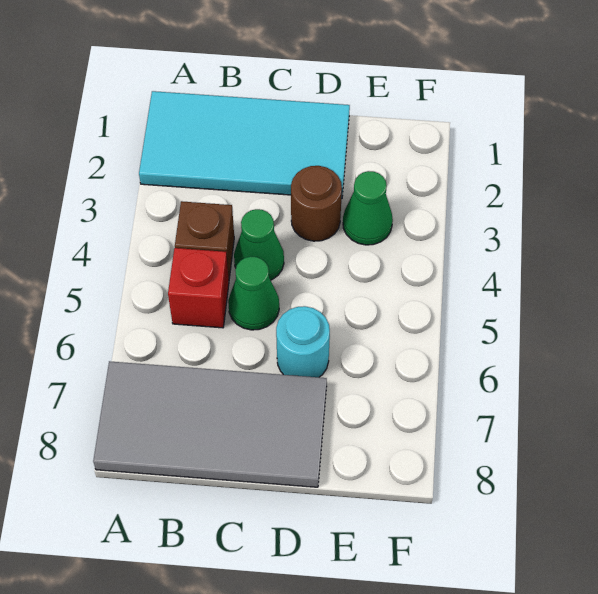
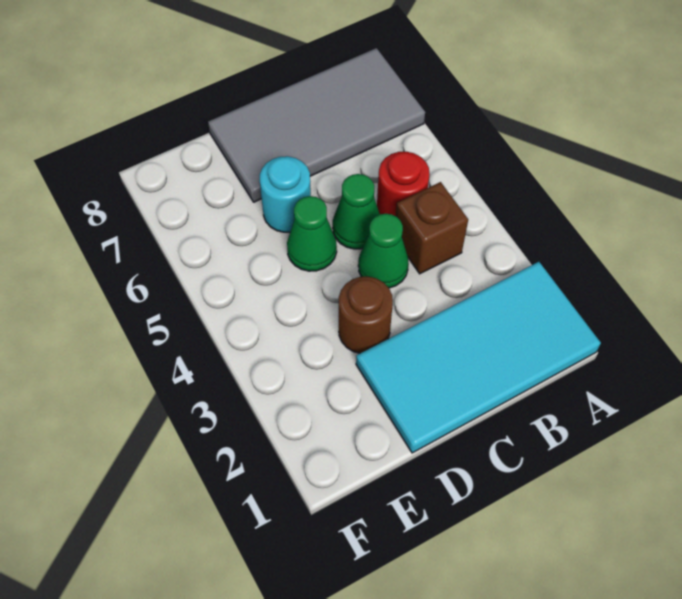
red brick B5 level 1 -> red round brick B5 level 1
green cone E3 level 1 -> green cone D5 level 1

